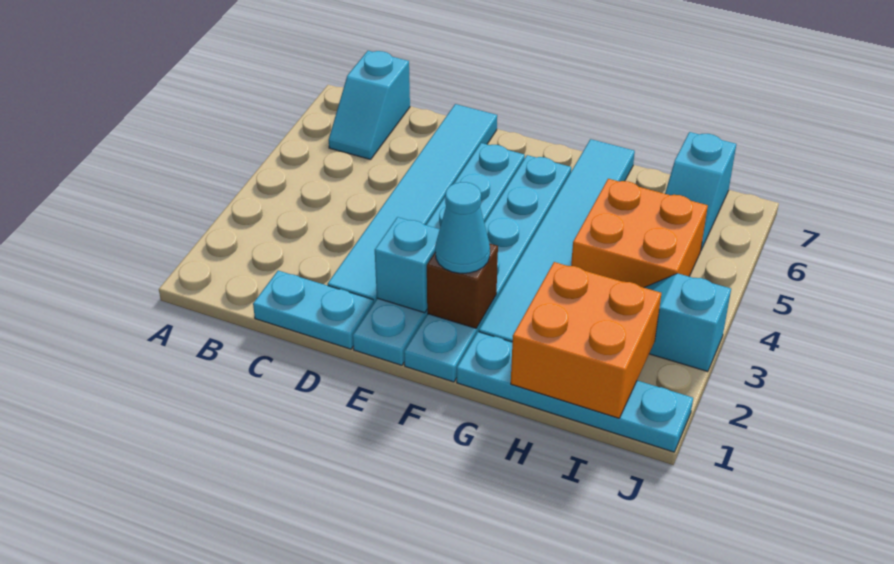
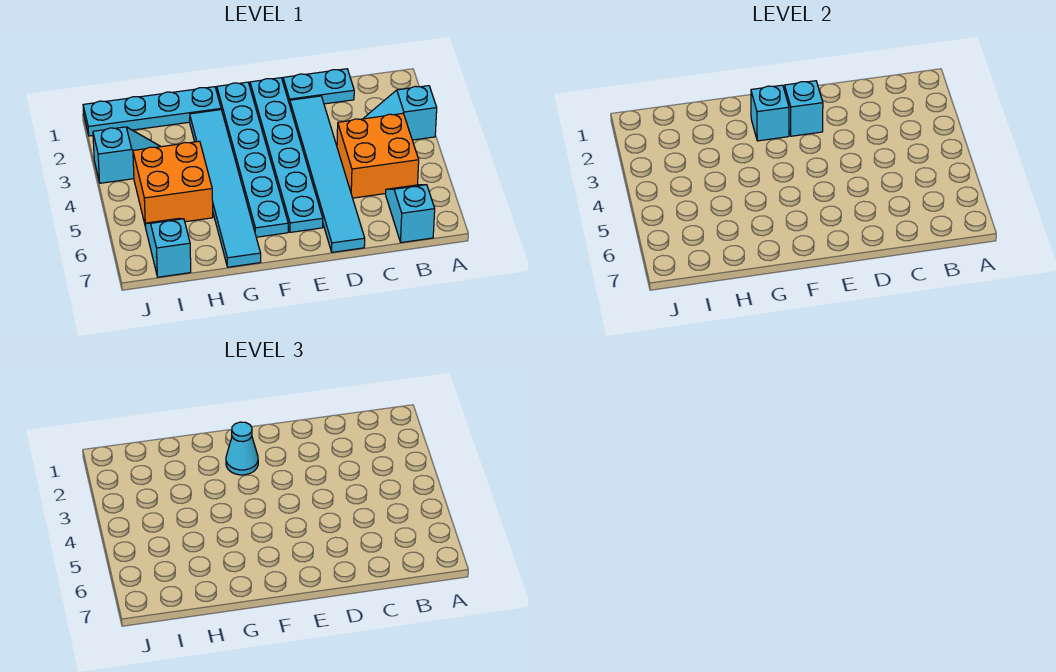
none -> cyan slope A3:B3 level 1 top A
brown brick F2 level 2 -> cyan brick F2 level 2
orange brick H1:I2 level 2 -> orange brick B4:C5 level 1

